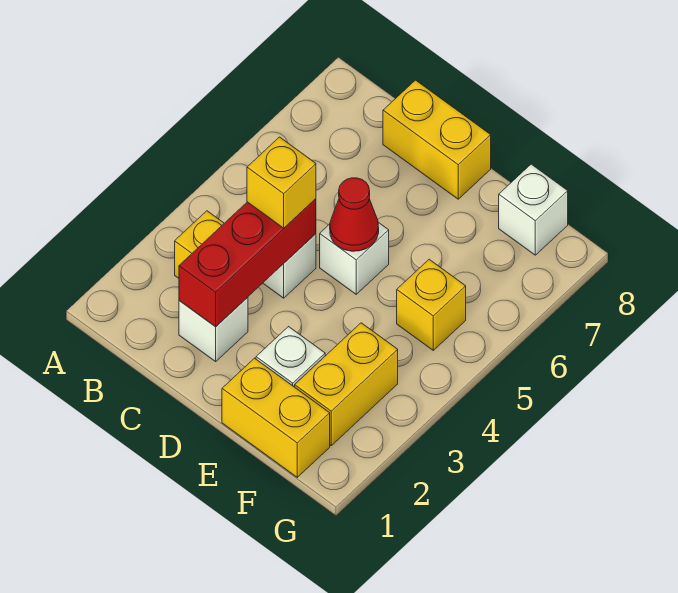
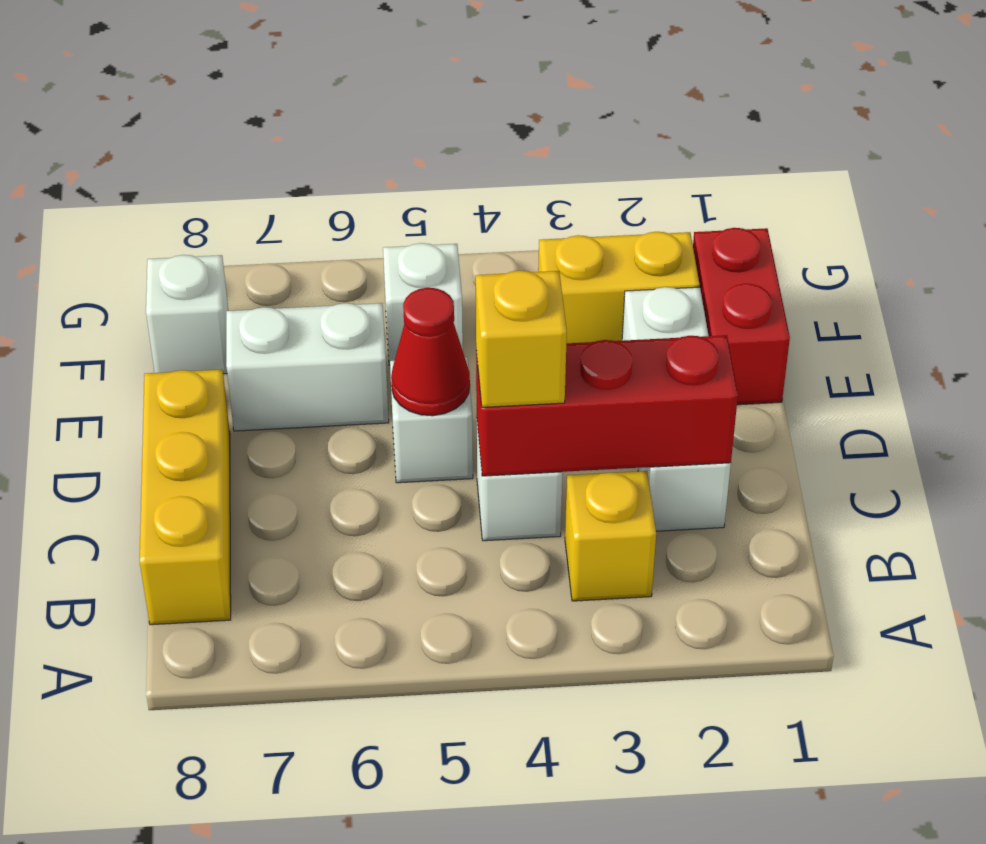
yellow brick C8:D8 level 1 -> yellow brick B8:D8 level 1
yellow brick E1:F1 level 1 -> red brick E1:F1 level 1
none -> white brick E6:E7 level 1
yellow brick F5 level 1 -> white brick F5 level 1

